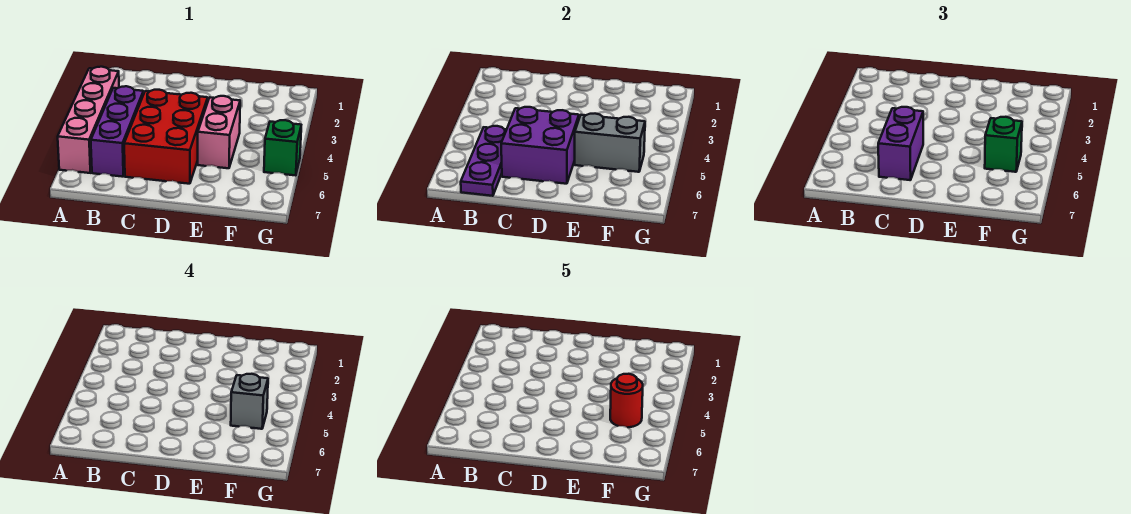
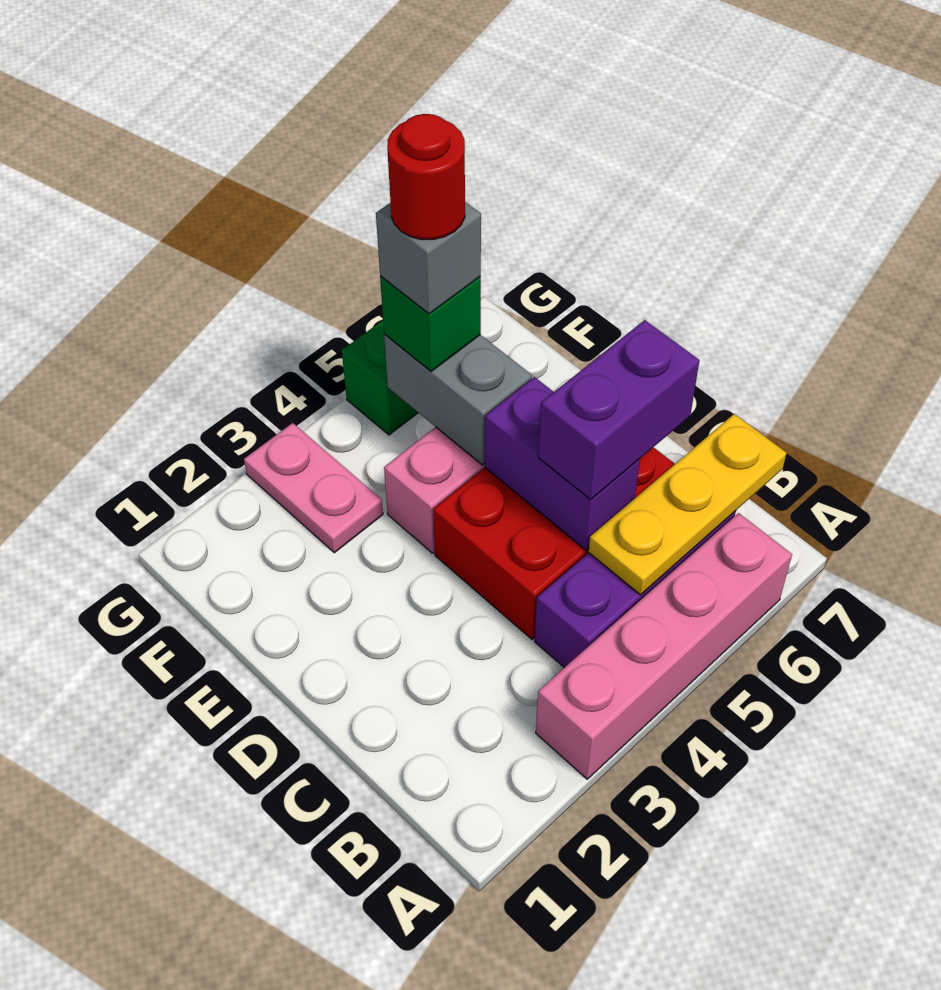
purple plate B5:B7 level 2 -> yellow plate B5:B7 level 2
purple brick C5:D6 level 2 -> purple brick C5:D5 level 2
none -> pink plate F3:G3 level 1

